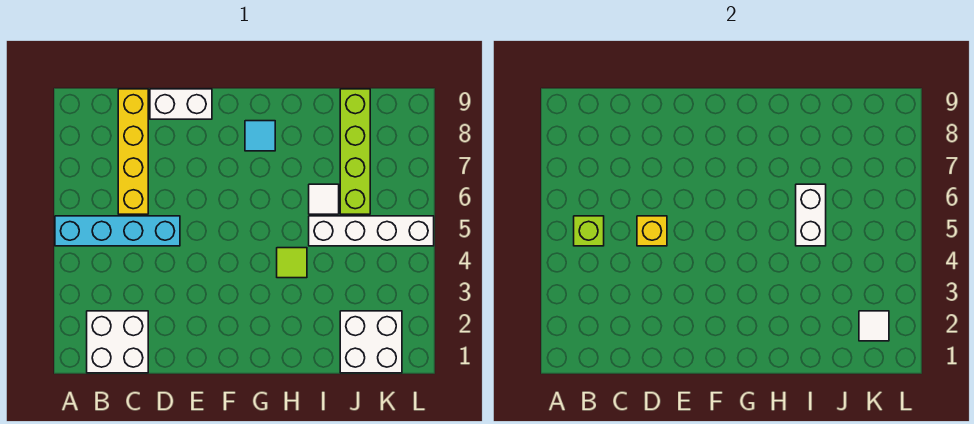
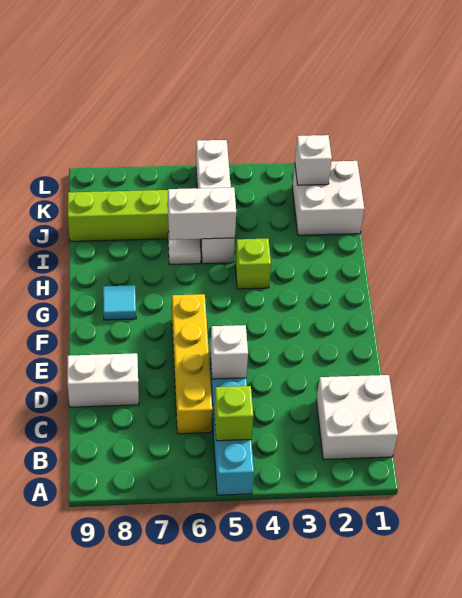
yellow brick C6:C9 level 1 -> yellow brick C6:F6 level 1
yellow brick D5 level 2 -> white brick D5 level 2
white brick D9:E9 level 1 -> white brick D8:D9 level 1
lime tile H4 level 1 -> lime brick H4 level 1
white tile K2 level 2 -> white brick K2 level 2

